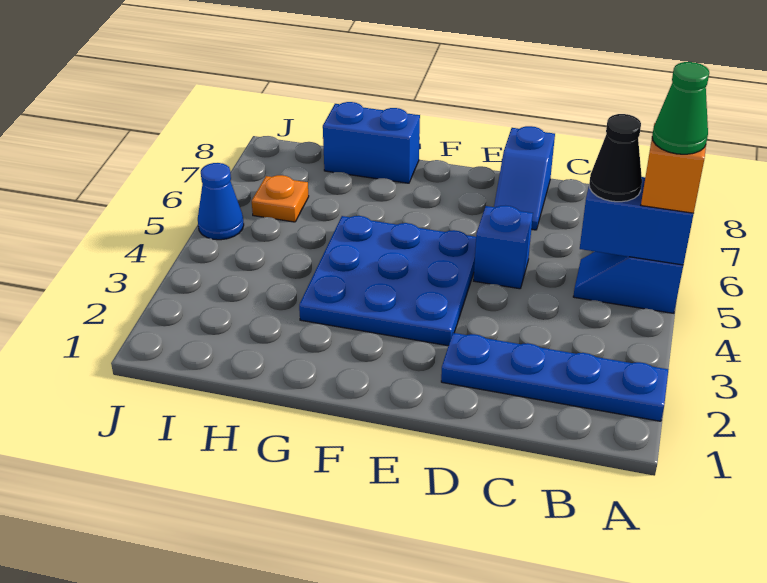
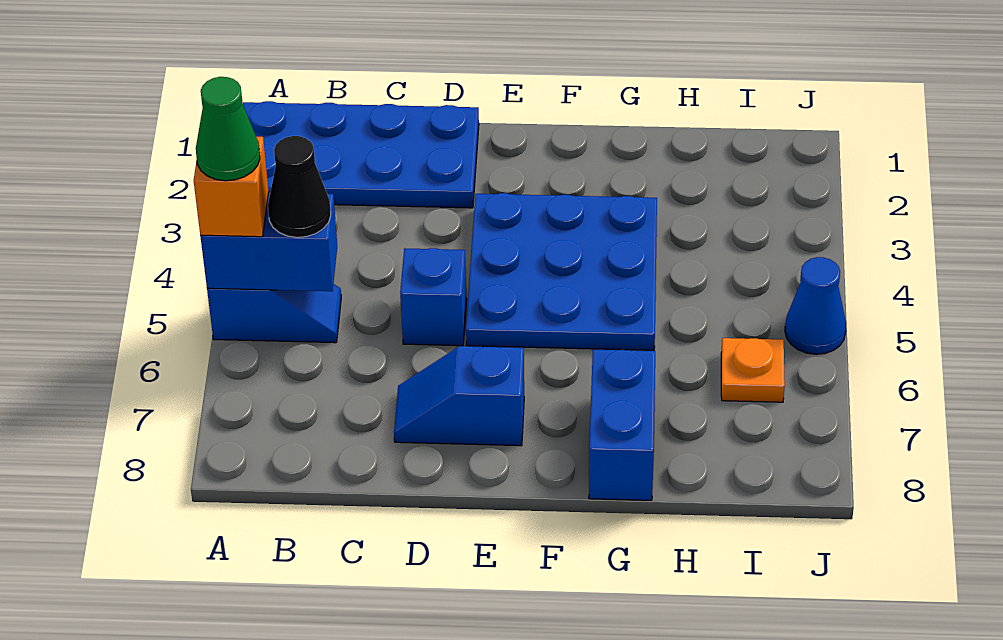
blue plate A2:D2 level 1 -> blue plate A1:D2 level 1
blue slope D7:D8 level 1 top 8 -> blue slope D7:E7 level 1 top E
blue brick G8:H8 level 1 -> blue brick G7:G8 level 1

